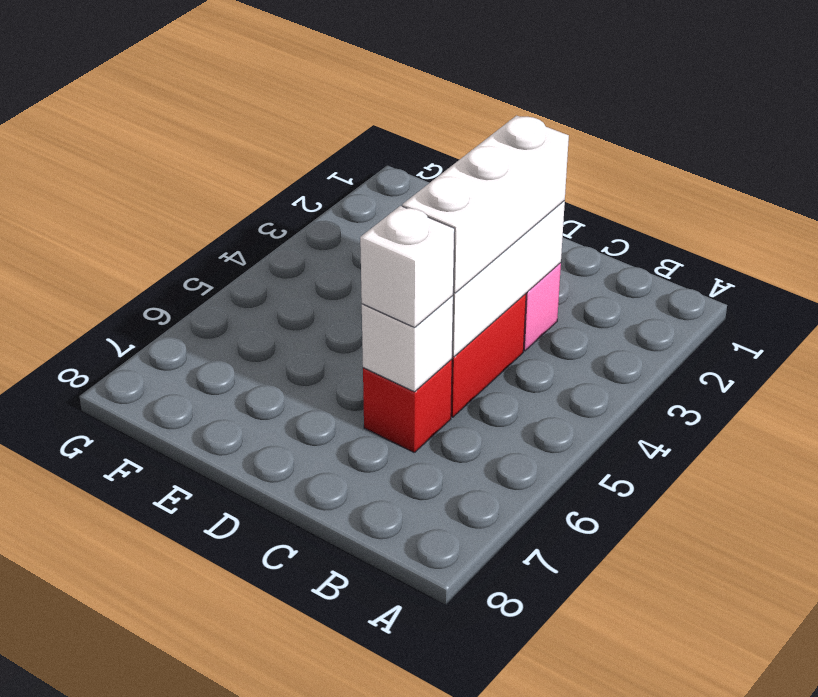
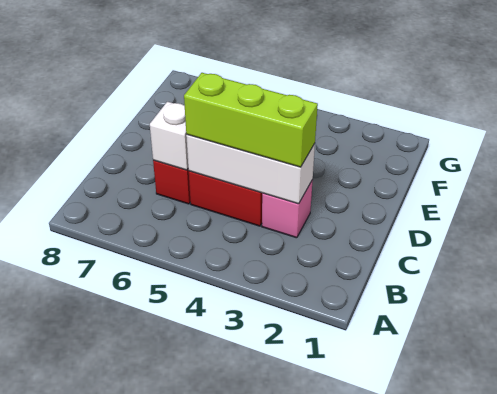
white brick C3:C5 level 3 -> lime brick C3:C5 level 3
white brick C6 level 3 -> none

